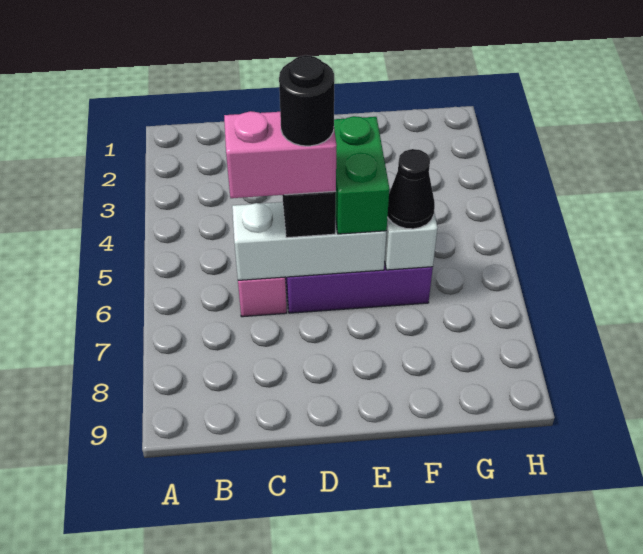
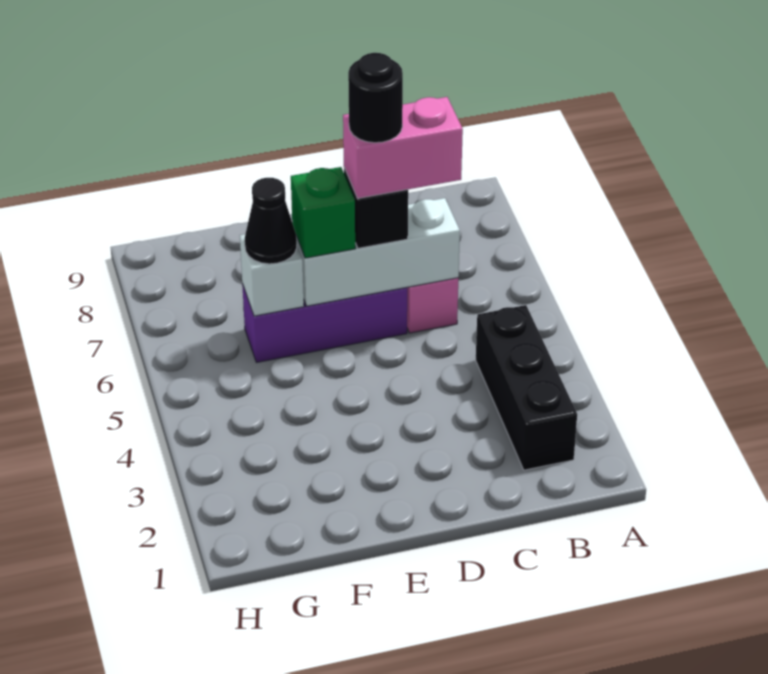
none -> black brick B2:B4 level 1
green brick E5:E6 level 3 -> green brick E6 level 3

